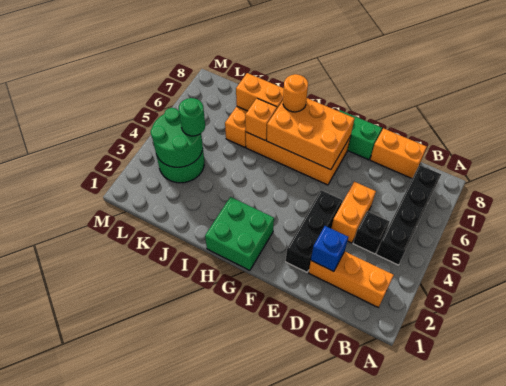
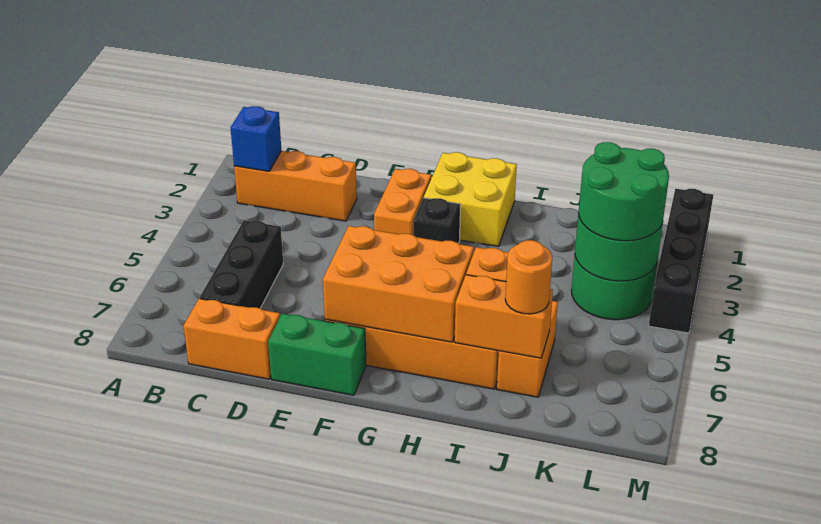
black brick B4:B7 level 1 -> black brick M1:M4 level 1
black brick C4 level 1 -> black brick G3 level 1
blue brick D2 level 2 -> blue brick B2 level 2
orange brick D4:D5 level 1 -> orange brick F2:F3 level 1
black brick E2:E4 level 1 -> black brick C5:C7 level 1
green brick G1:H2 level 1 -> yellow brick G1:H2 level 1
orange round brick H7 level 3 -> orange round brick J7 level 3
green round brick K4 level 3 -> green round brick K3:L4 level 3

